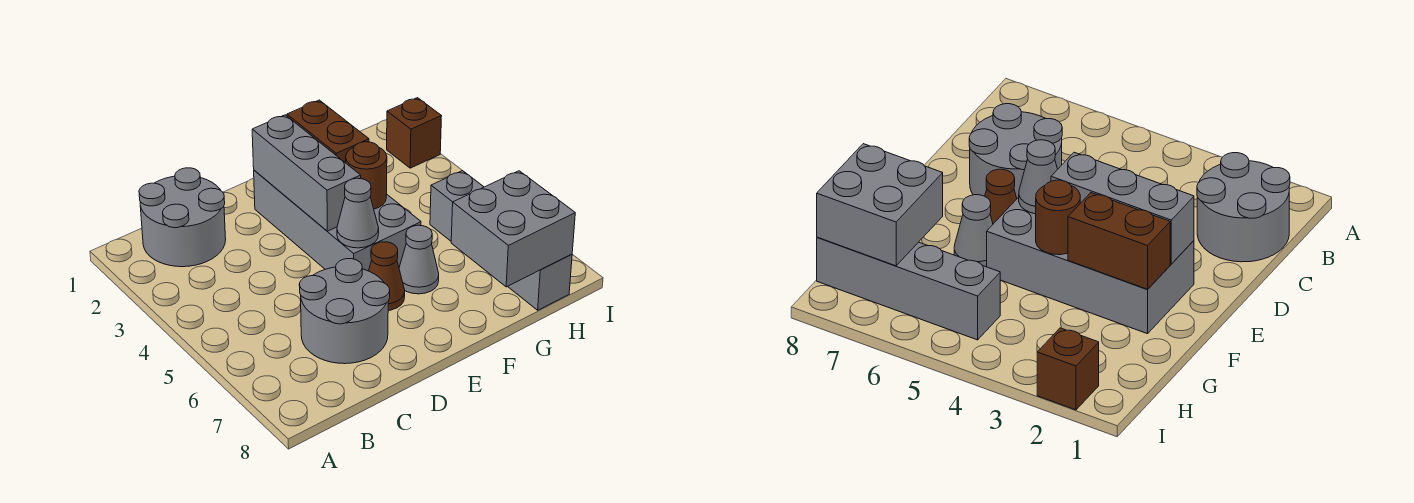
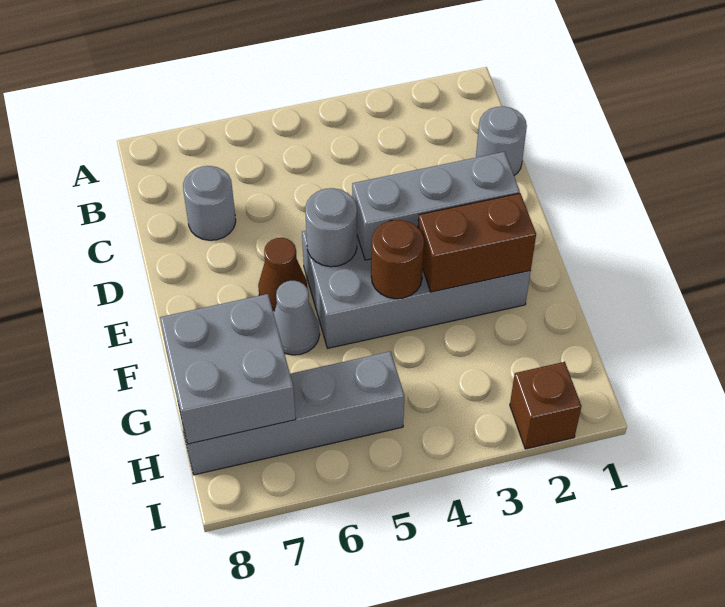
grey round brick B1:C2 level 1 -> grey round brick C1 level 1
grey round brick C6:D7 level 1 -> grey round brick C7 level 1
grey cone E5 level 2 -> grey round brick E5 level 2

